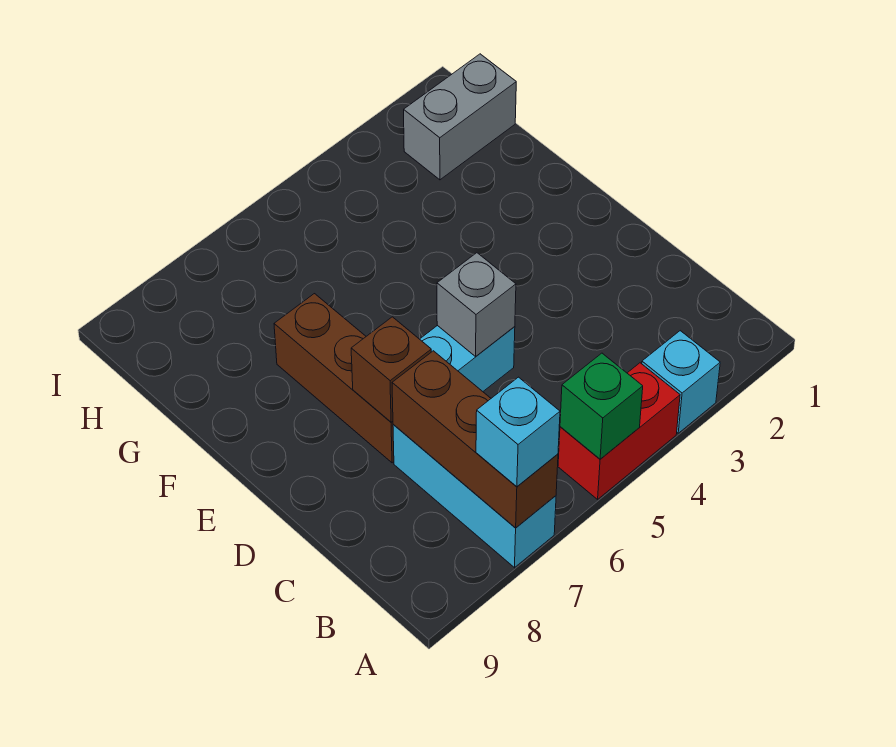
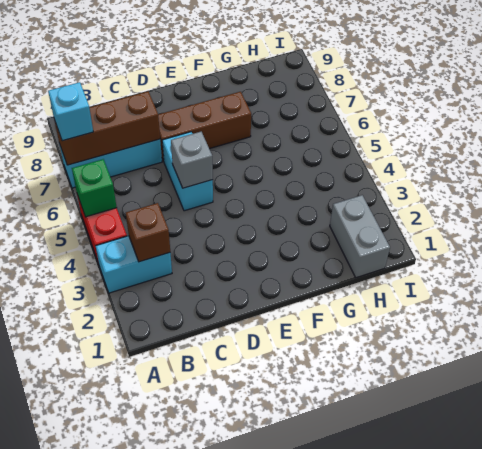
cyan brick A3 level 1 -> cyan brick A3:B3 level 1
brown brick D7 level 2 -> brown brick B3 level 2

